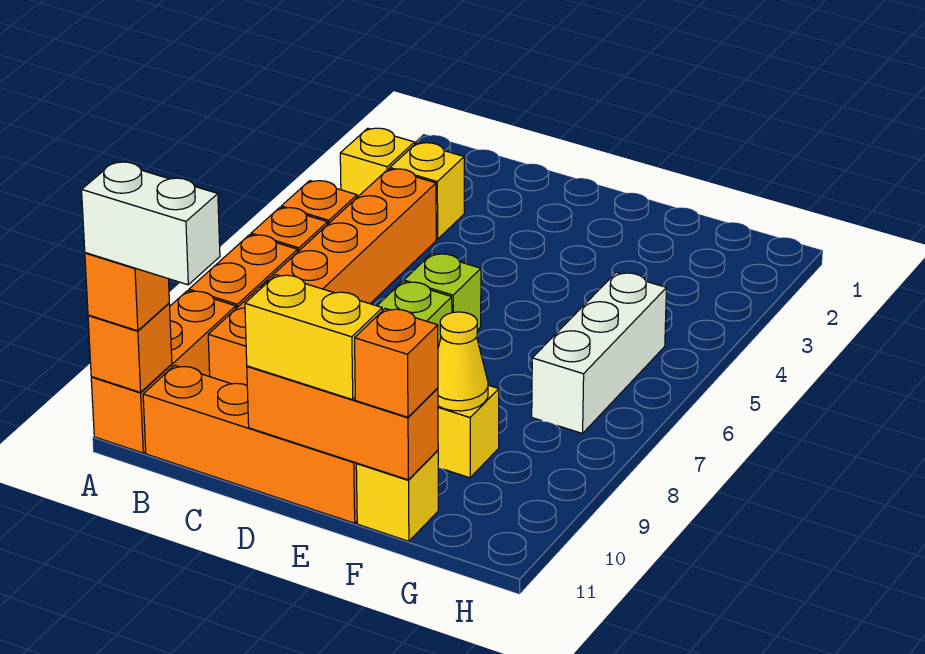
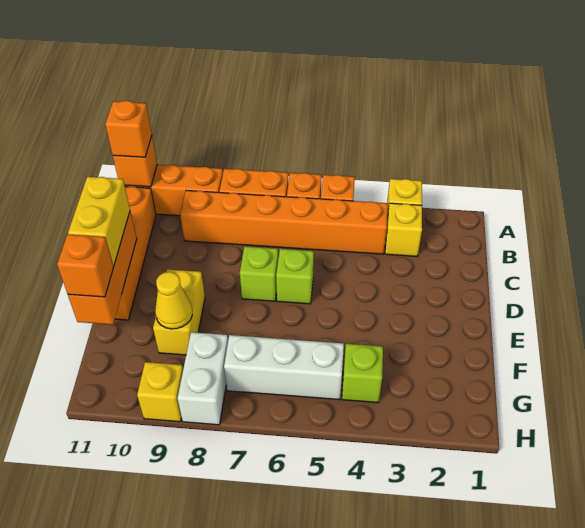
white brick A11:B11 level 4 -> white brick G8:H8 level 1
yellow brick F11 level 1 -> yellow brick H9 level 1
none -> lime brick G4 level 1

